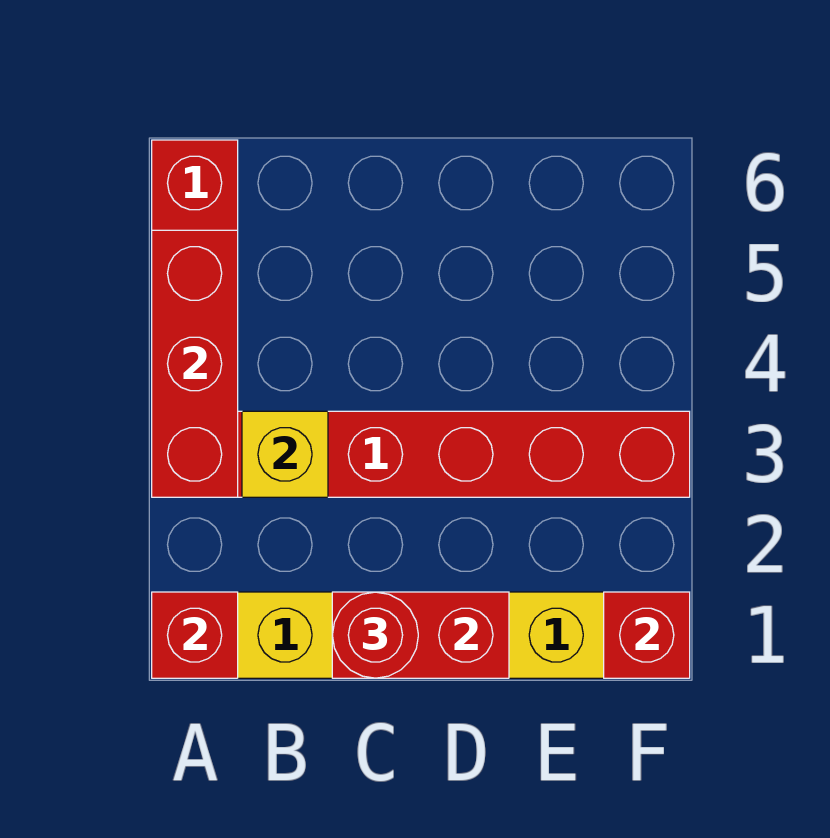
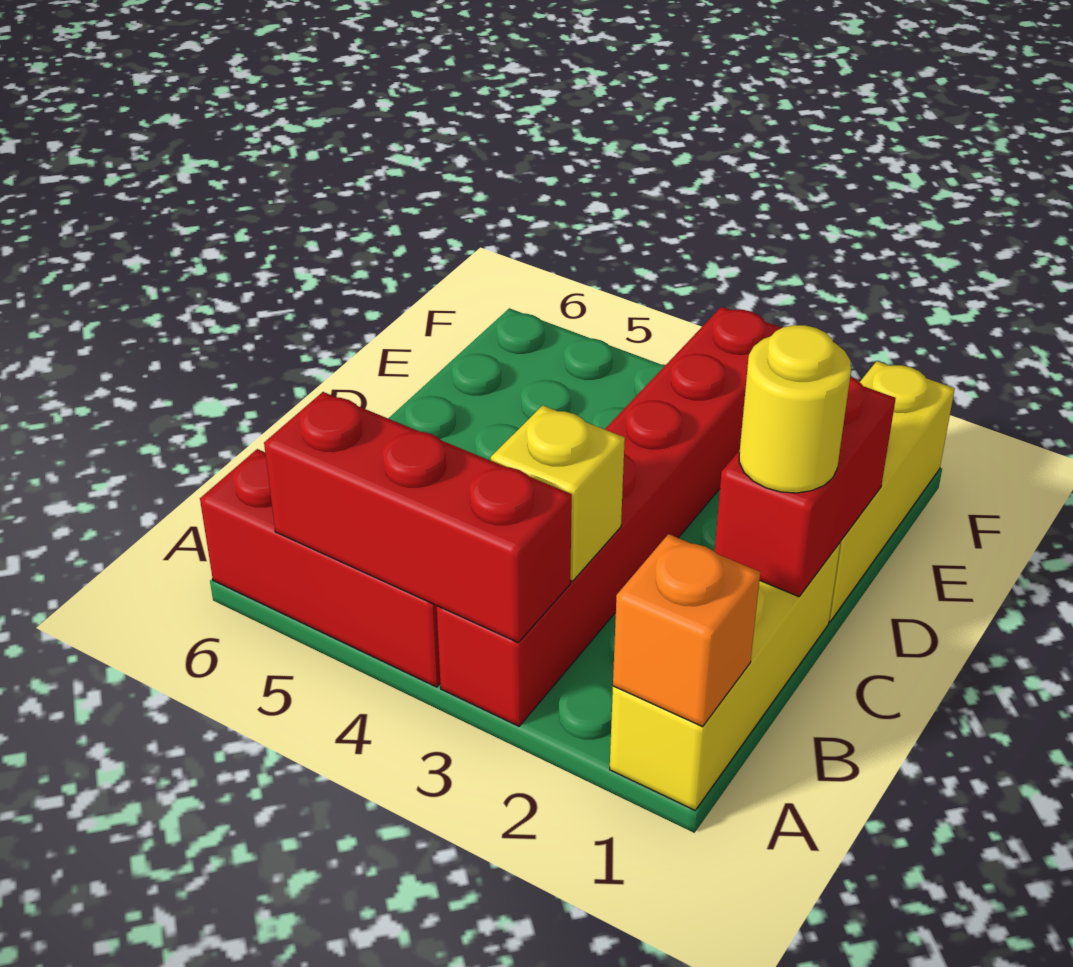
red brick A1 level 2 -> orange brick A1 level 2
red round brick C1 level 3 -> yellow round brick C1 level 3
red brick F1 level 2 -> none

